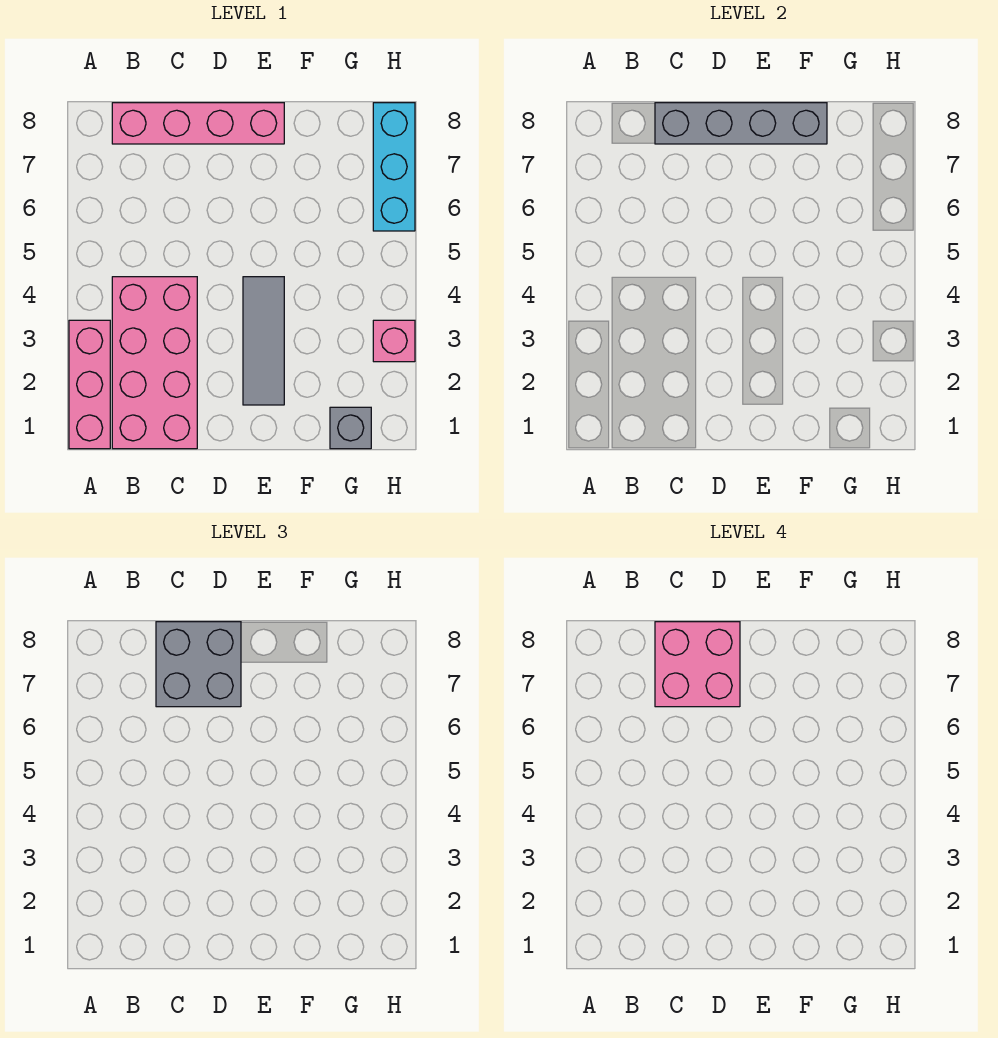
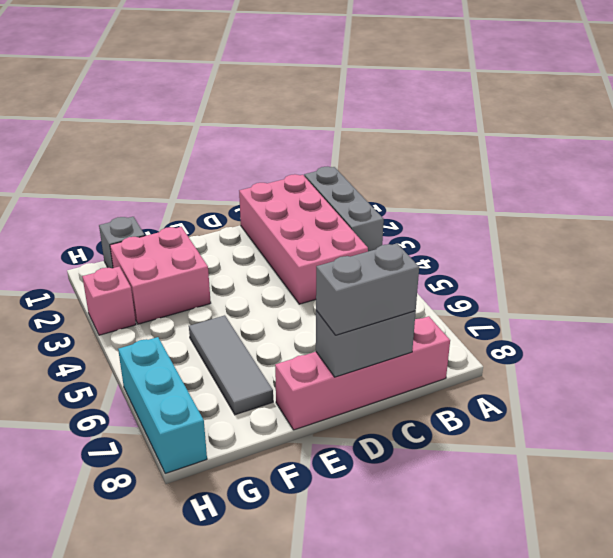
pink brick A1:A3 level 1 -> grey brick A1:A3 level 1
grey brick C7:D8 level 3 -> grey brick C8:D8 level 3
pink brick C7:D8 level 4 -> pink brick F2:G3 level 1
grey brick C8:F8 level 2 -> grey brick C8:D8 level 2
grey tile E2:E4 level 1 -> grey tile F5:F7 level 1

